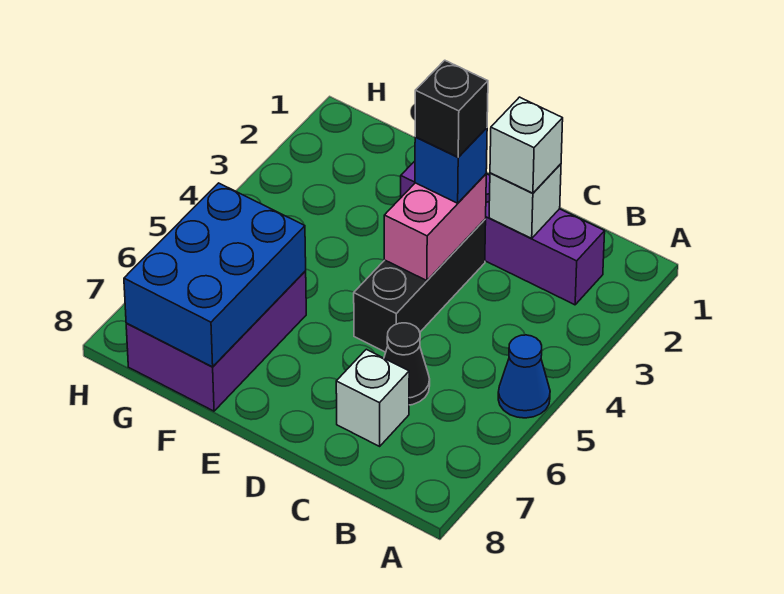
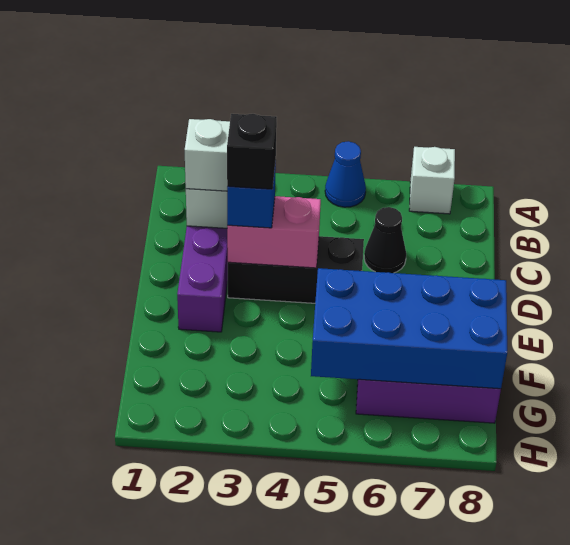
white brick C7 level 1 -> white brick A7 level 1
blue brick F6:G8 level 2 -> blue brick F5:G8 level 2

